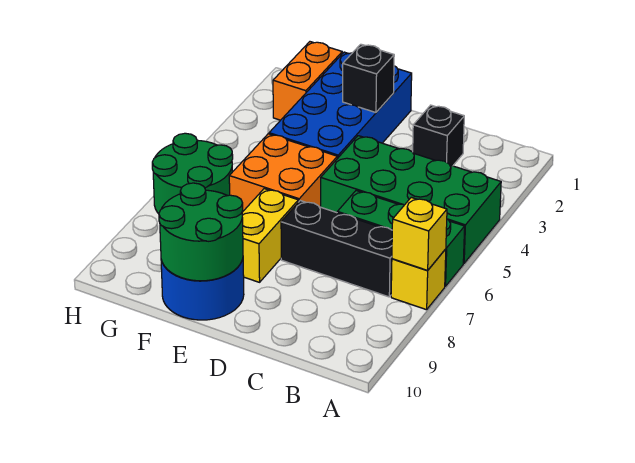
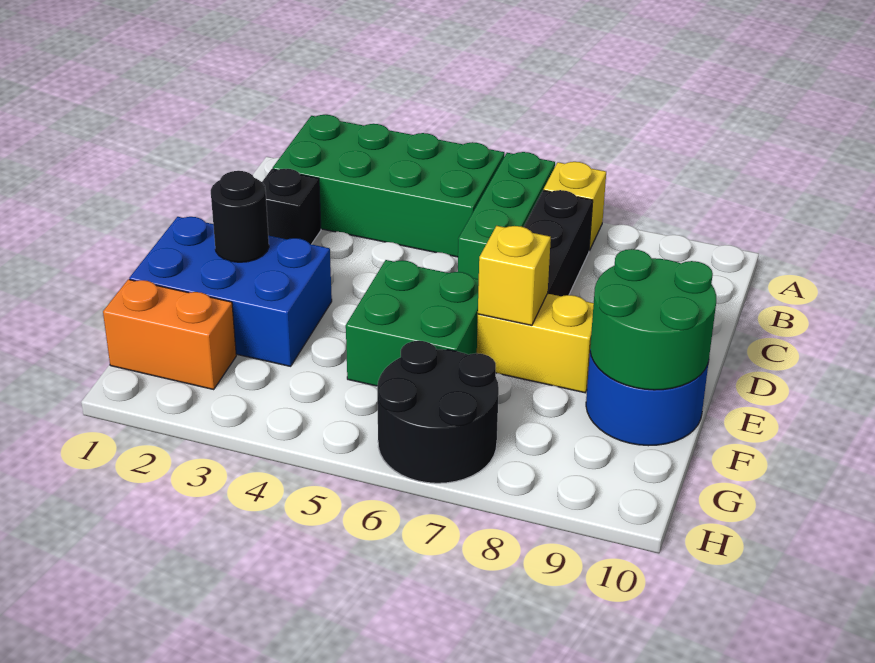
green brick A4:D5 level 1 -> green brick A2:B5 level 1
yellow brick A7 level 2 -> yellow brick E7 level 2
blue brick E1:F4 level 1 -> blue brick E1:F3 level 1
black brick E2 level 2 -> black round brick E2 level 2
orange brick E5:F6 level 1 -> green brick E5:F6 level 1
green round brick G6:H7 level 1 -> black round brick G6:H7 level 1

